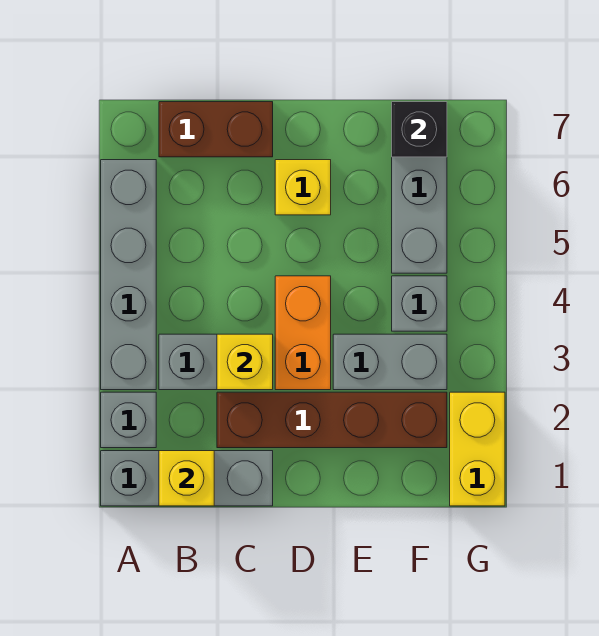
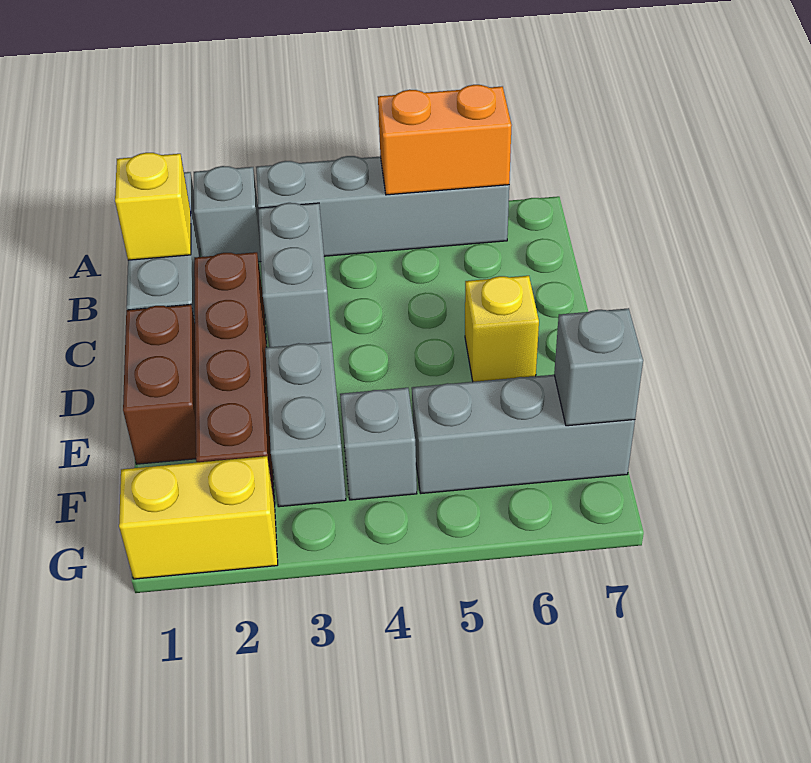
brown brick B7:C7 level 1 -> brown brick D1:E1 level 1
yellow brick C3 level 2 -> none
orange brick D3:D4 level 1 -> orange brick A5:A6 level 2
black brick F7 level 2 -> grey brick F7 level 2

